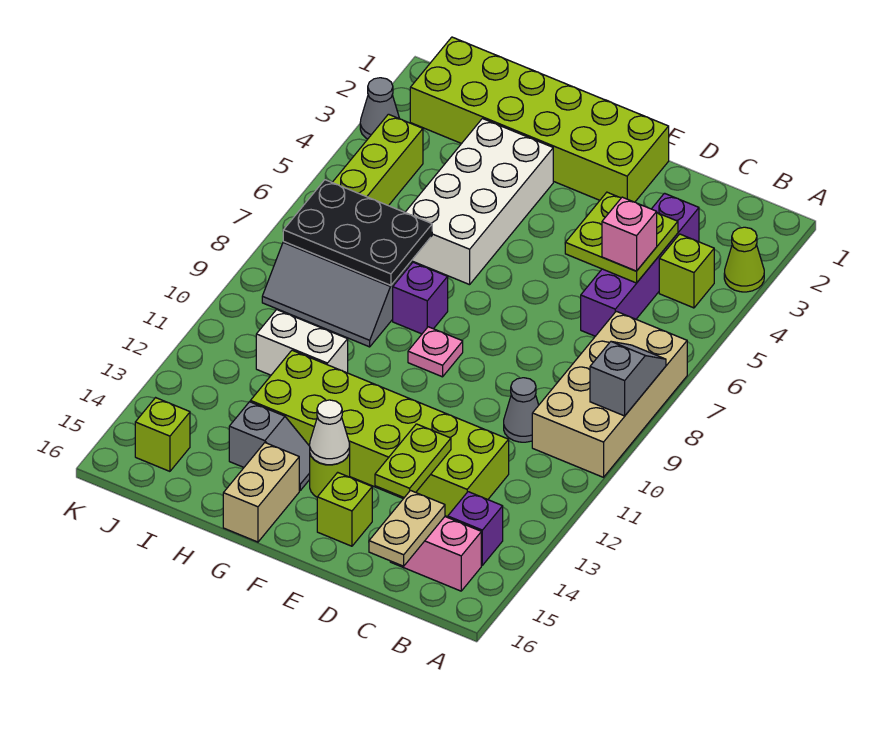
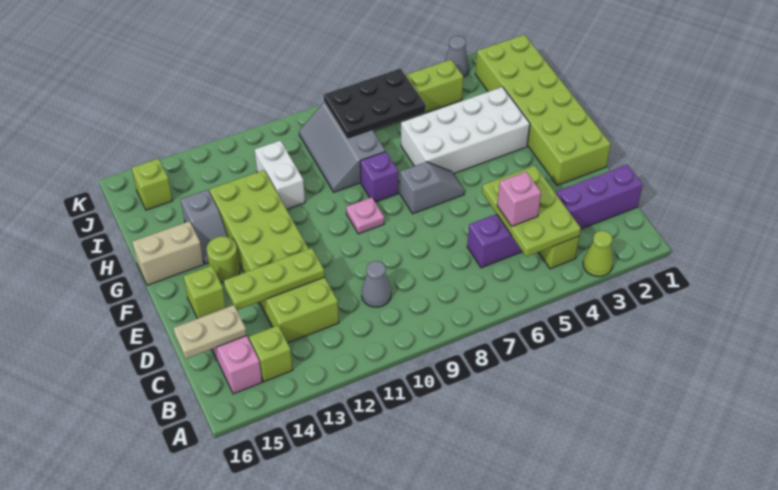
tan brick A7:B10 level 1 -> none
grey slope A8:A9 level 2 top 9 -> grey slope F6:F7 level 1 top 7
purple brick B14 level 1 -> lime brick B14 level 1
purple brick C3:C6 level 1 -> purple brick C1:C6 level 1
lime plate C4:D5 level 2 -> lime plate B4:D5 level 2
lime plate D13:D14 level 2 -> lime plate D12:D14 level 2
white cone F14 level 2 -> none
black plate H7:J8 level 2 -> black plate I6:J8 level 2

